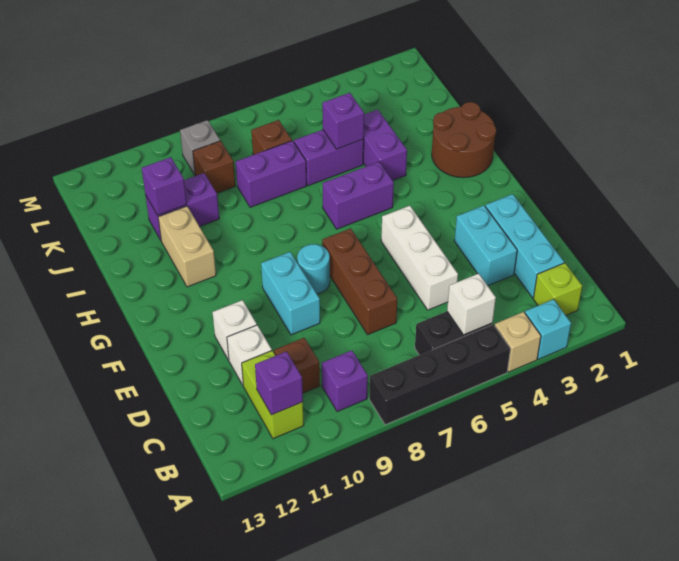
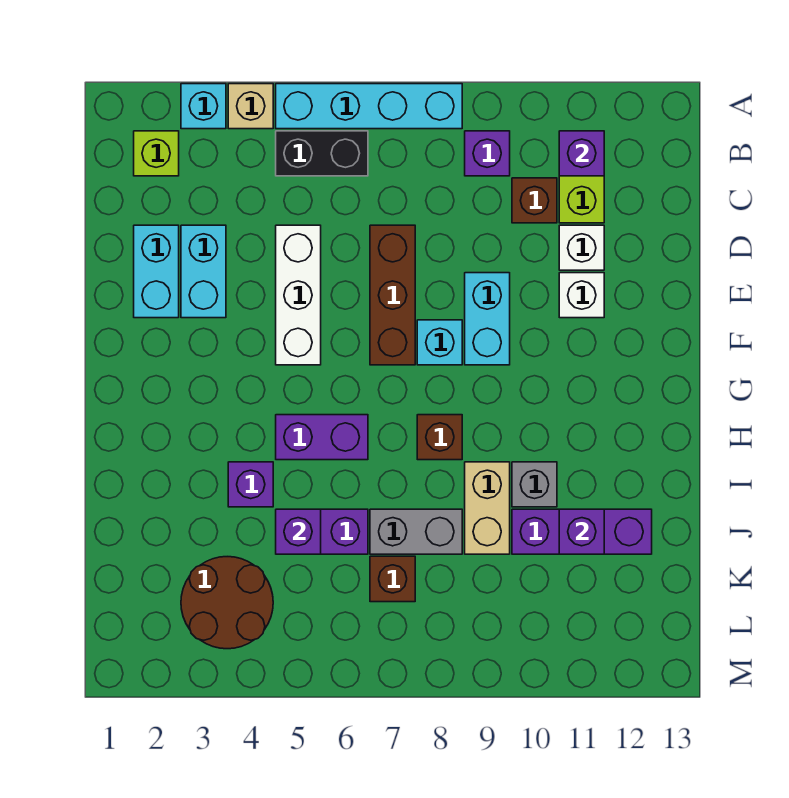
black brick A5:A8 level 1 -> cyan brick A5:A8 level 1
white brick B5 level 2 -> none
cyan brick C2:E2 level 1 -> cyan brick D2:E2 level 1
cyan round brick F8 level 1 -> cyan brick F8 level 1
brown round brick H1:I2 level 1 -> brown round brick K3:L4 level 1
tan brick H11:I11 level 1 -> tan brick I9:J9 level 1
purple brick I4:J4 level 1 -> purple brick I4 level 1
purple brick J7:J8 level 1 -> grey brick J7:J8 level 1
purple brick J10:J11 level 1 -> purple brick J10:J12 level 1
brown brick K9 level 1 -> brown brick H8 level 1
grey brick L9 level 1 -> grey brick I10 level 1

